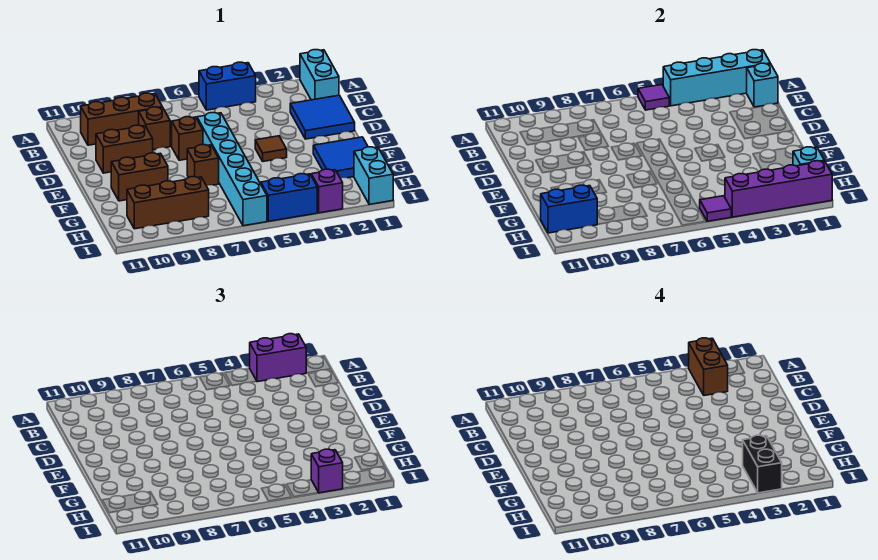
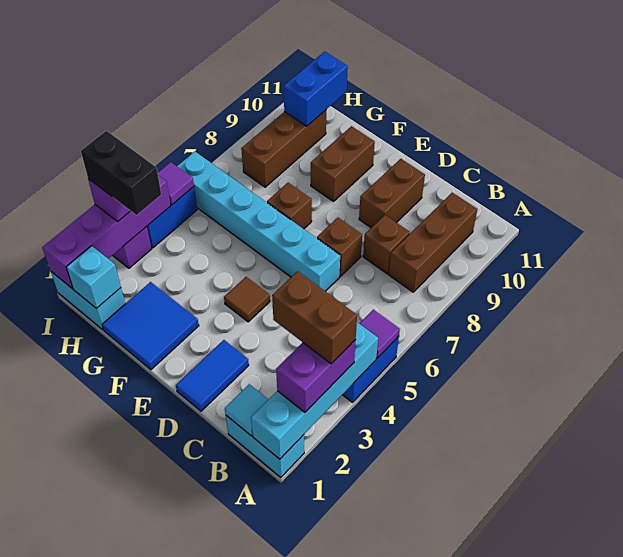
cyan brick B1 level 2 -> cyan tile B1 level 2
blue tile C1:D2 level 1 -> blue tile D1:D2 level 1

